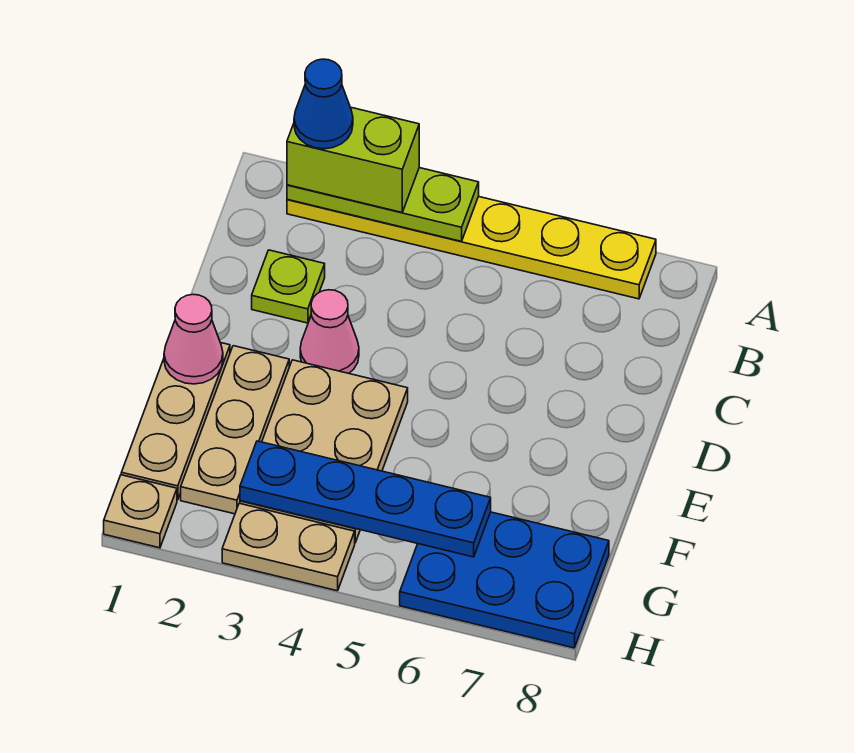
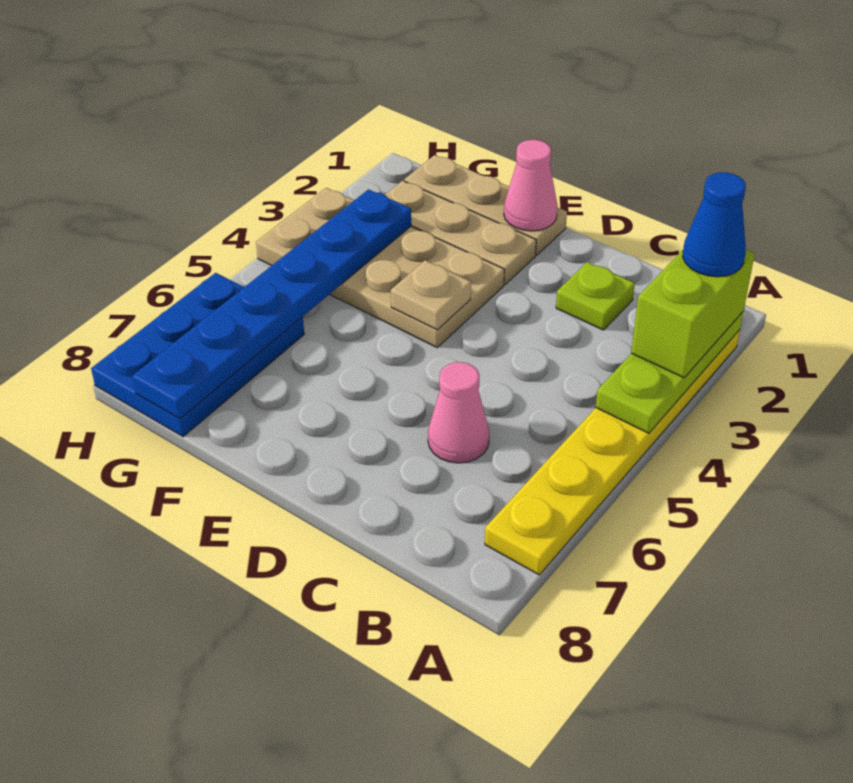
pink cone D3 level 1 -> pink cone C6 level 1
blue plate G3:G6 level 2 -> blue plate G3:G8 level 2
tan plate H1 level 1 -> tan plate E4 level 2

